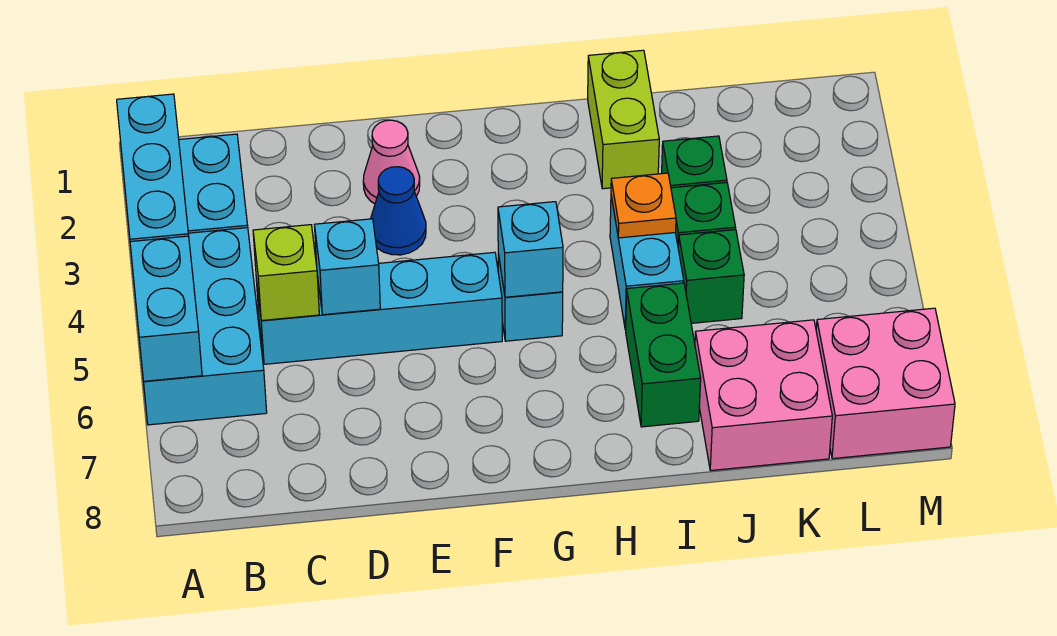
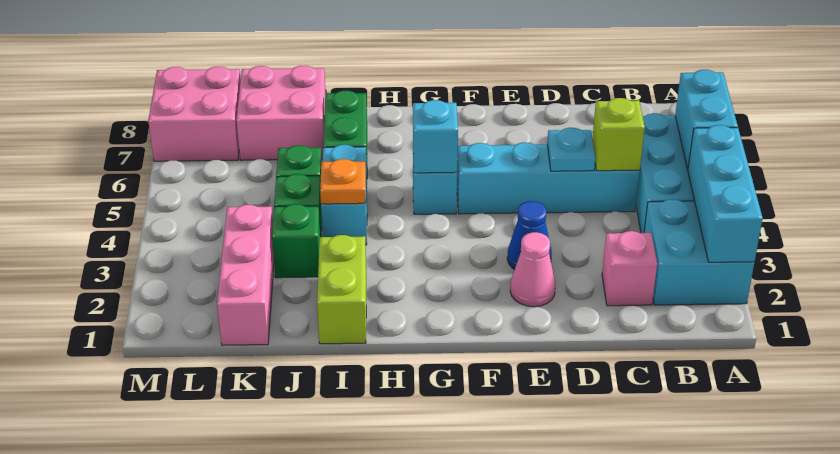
none -> pink brick C2 level 1
cyan brick D5 level 2 -> cyan plate D5 level 2
none -> pink brick K1:K3 level 1

